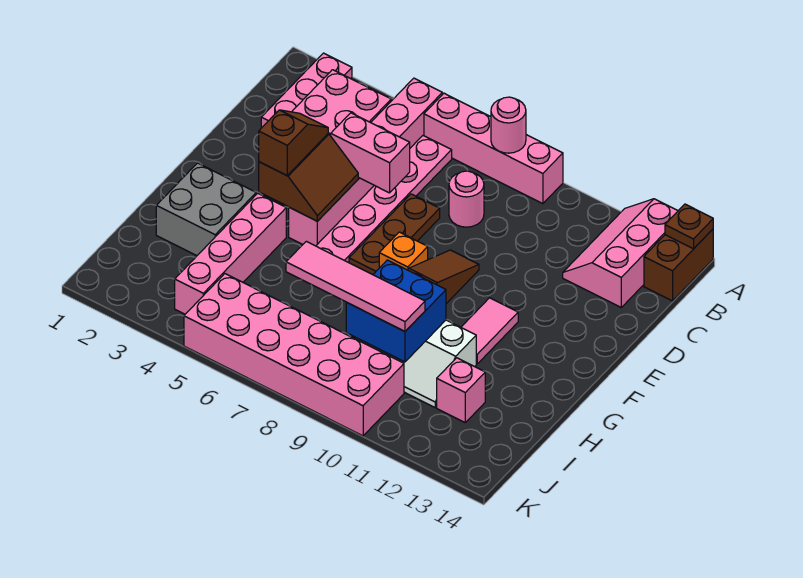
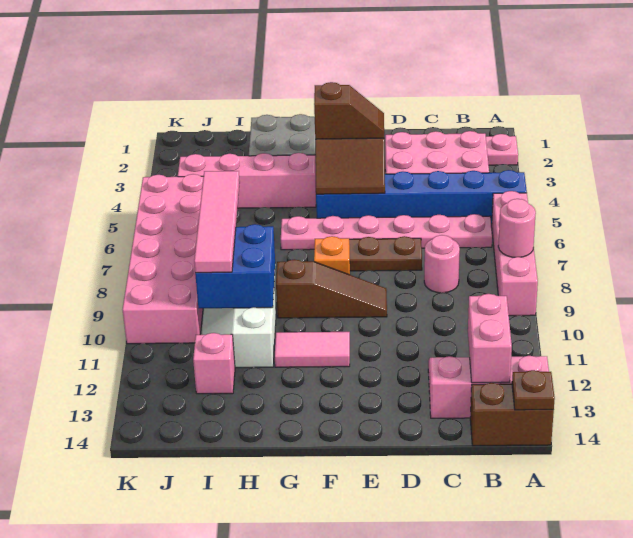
pink brick A5:F5 level 1 -> blue brick A5:F5 level 1
pink brick D5:D6 level 2 -> pink brick B12:B13 level 2

